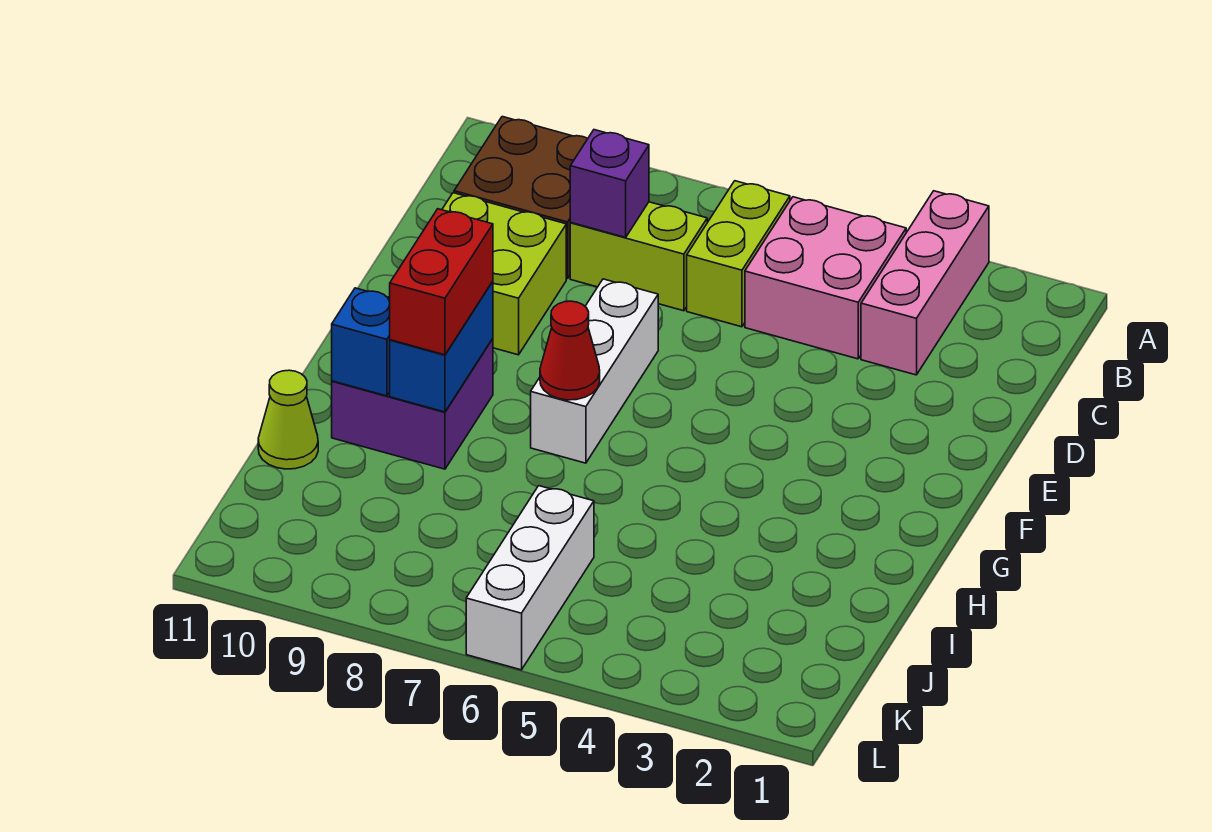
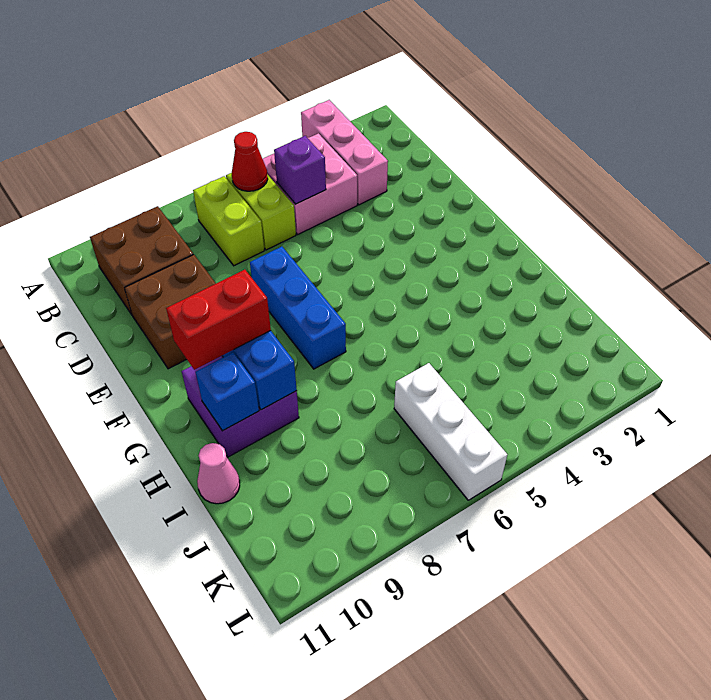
lime brick C7:C8 level 1 -> lime brick B7:C7 level 1
purple brick C8 level 2 -> purple brick C5 level 2
lime brick D9:E10 level 1 -> brown brick D9:E10 level 1
white brick E7:G7 level 1 -> blue brick E7:G7 level 1
red cone G7 level 2 -> red cone B6 level 2
red brick G9:H9 level 3 -> red brick G9:G10 level 3
lime cone I11 level 1 -> pink cone I11 level 1

